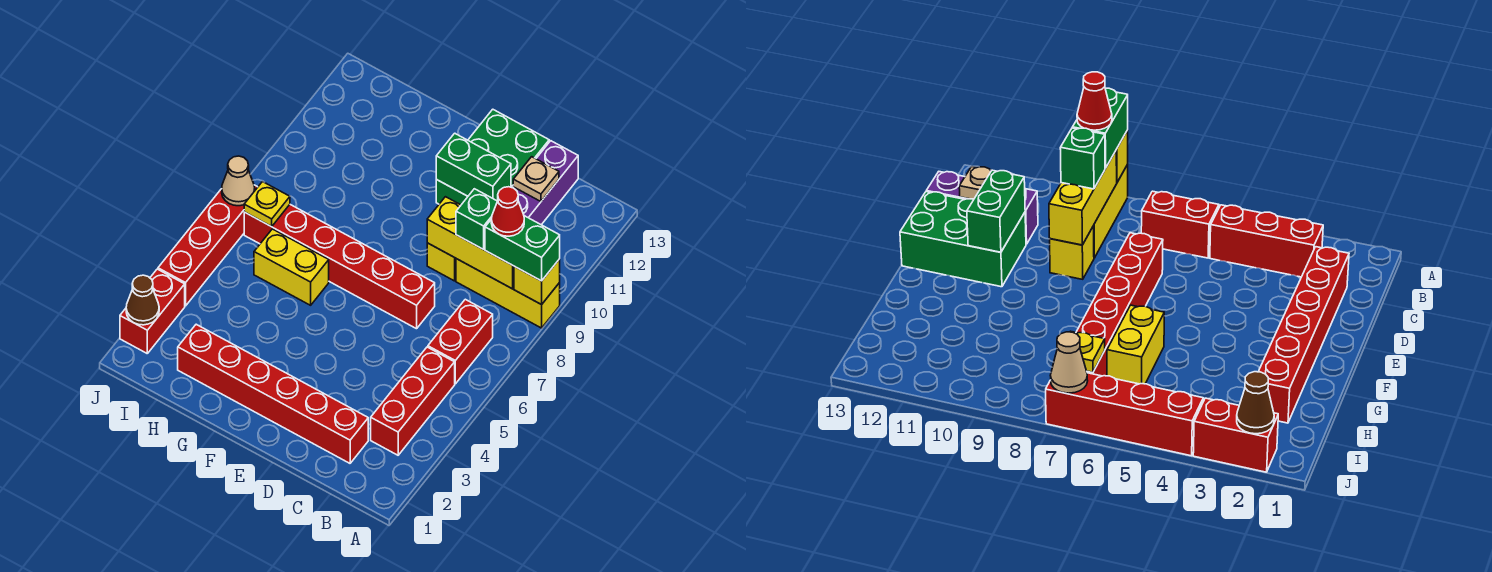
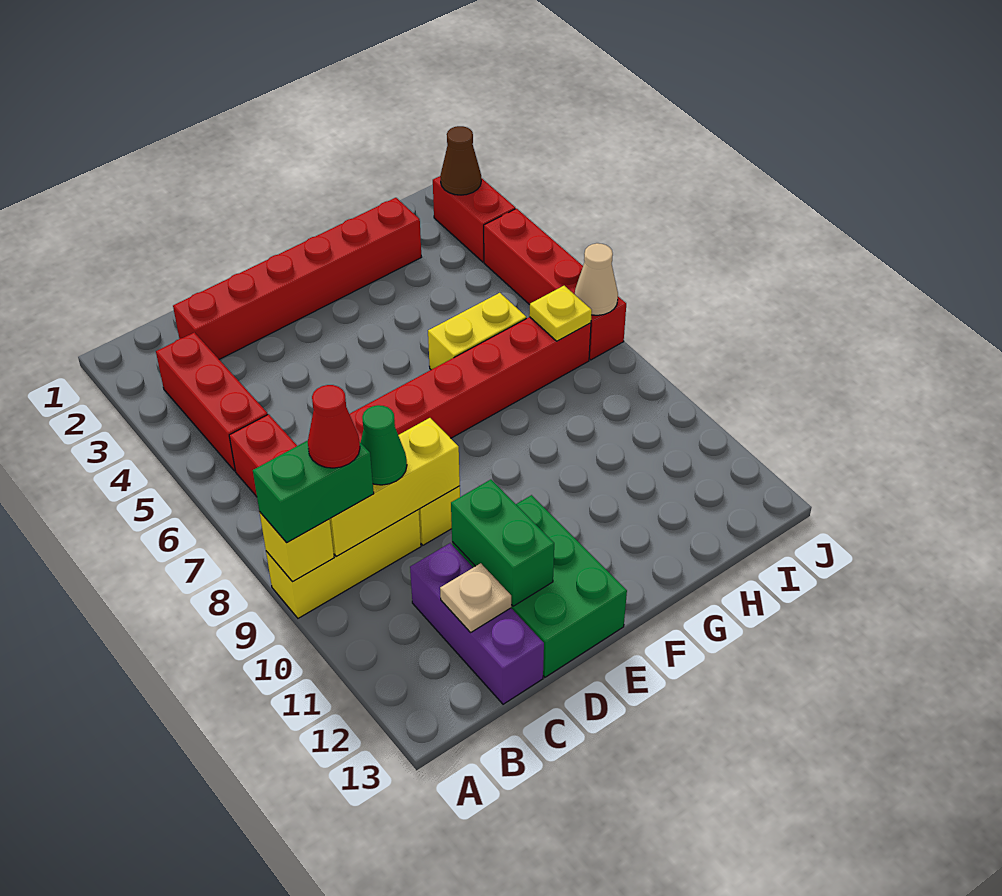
green brick C9 level 3 -> green cone C9 level 3
green brick D11:E11 level 2 -> green brick D11:D12 level 2

